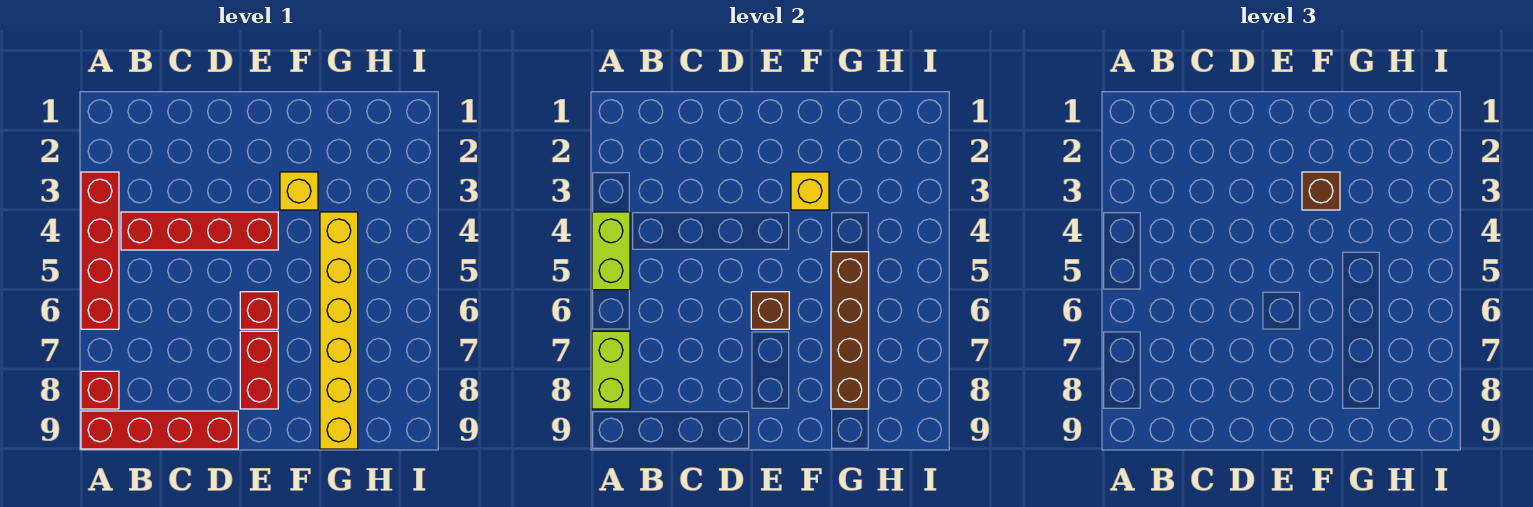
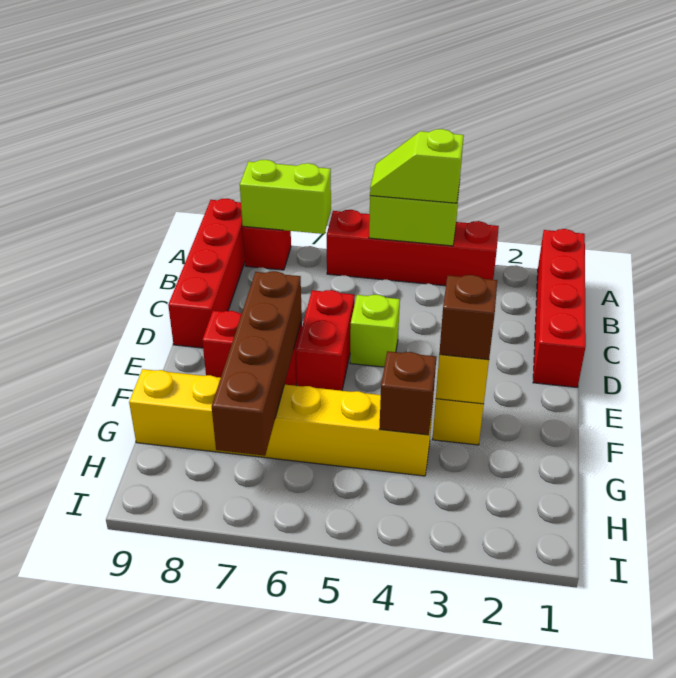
none -> lime slope A4:A5 level 3 top 4
red brick B4:E4 level 1 -> red brick A1:D1 level 1
none -> lime brick D5 level 1
red brick E6 level 1 -> red brick D6:E6 level 1
brown brick E6 level 2 -> brown brick G4 level 2
brown brick G5:G8 level 2 -> brown brick E7:H7 level 2

